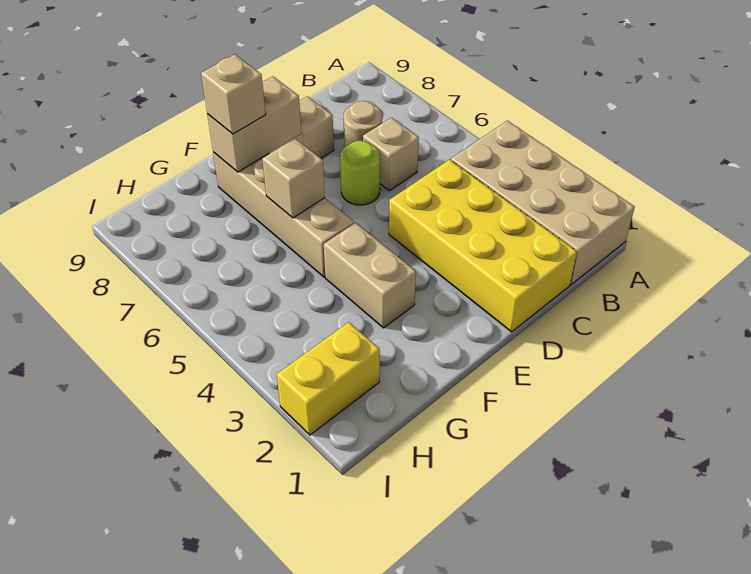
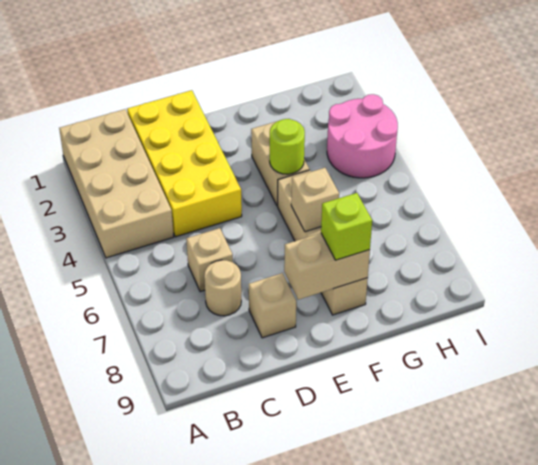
lime round brick D6 level 1 -> lime round brick F4 level 2
tan brick F8 level 3 -> lime brick F8 level 3
yellow brick H2:I2 level 1 -> none
none -> pink round brick H3:I4 level 1

